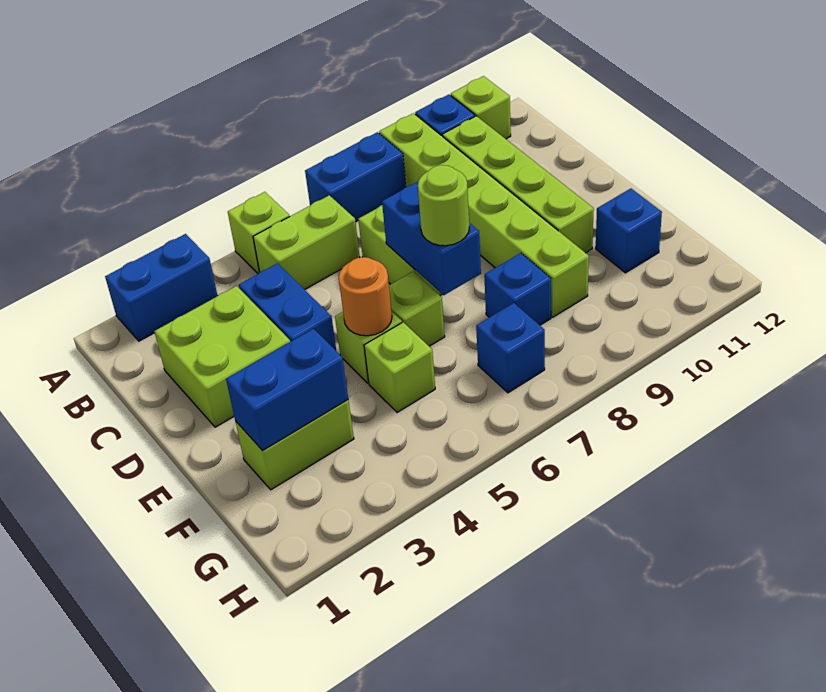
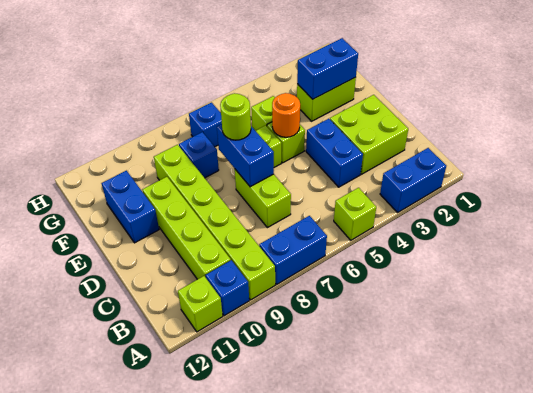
lime brick B5:B6 level 1 -> none
blue brick F11 level 1 -> blue brick E11:F11 level 1

